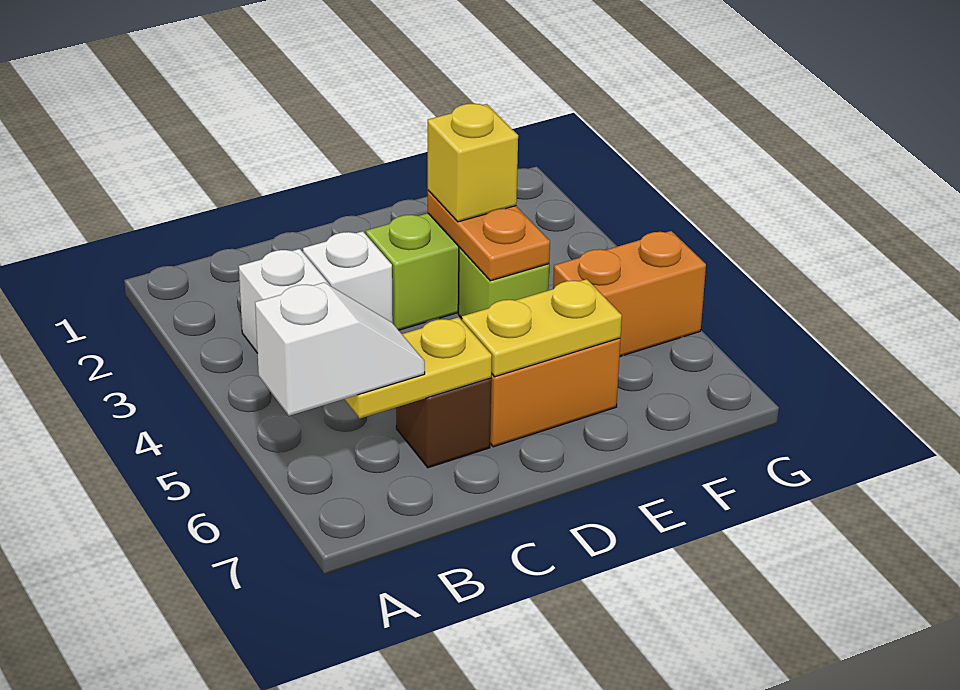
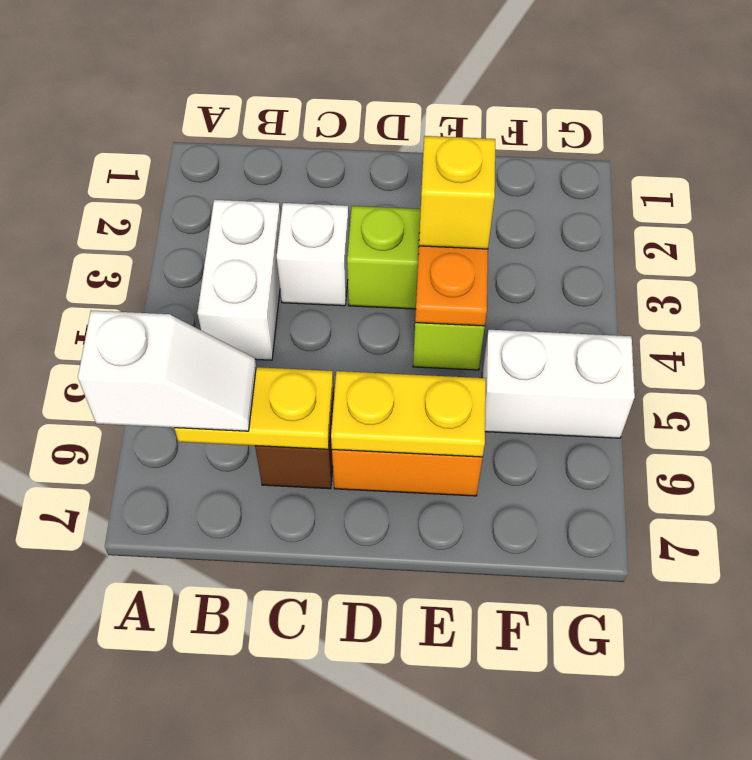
orange brick F5:G5 level 1 -> white brick F5:G5 level 1

